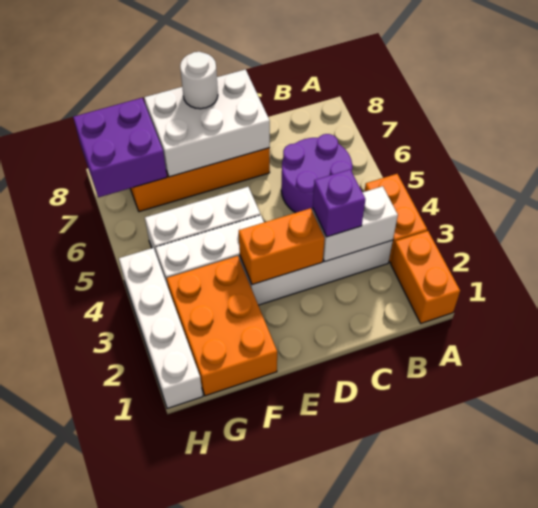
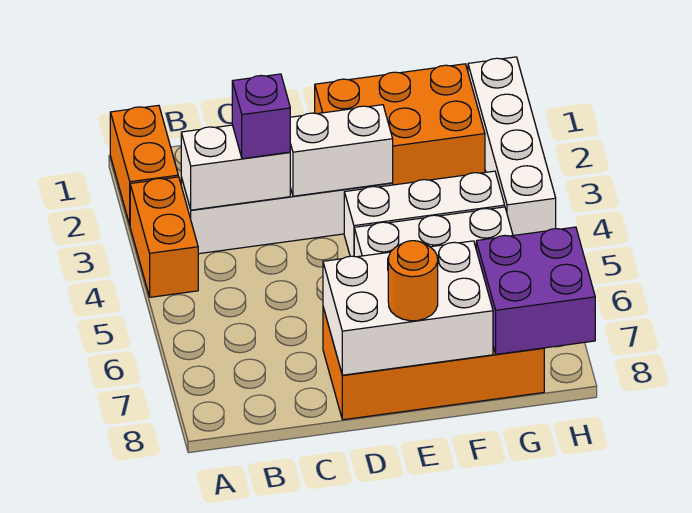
purple round brick B5:C6 level 1 -> none
orange brick D3:E3 level 2 -> white brick D3:E3 level 2
white round brick E8 level 3 -> orange round brick E8 level 3
orange brick F1:G3 level 1 -> orange brick E1:G2 level 1

